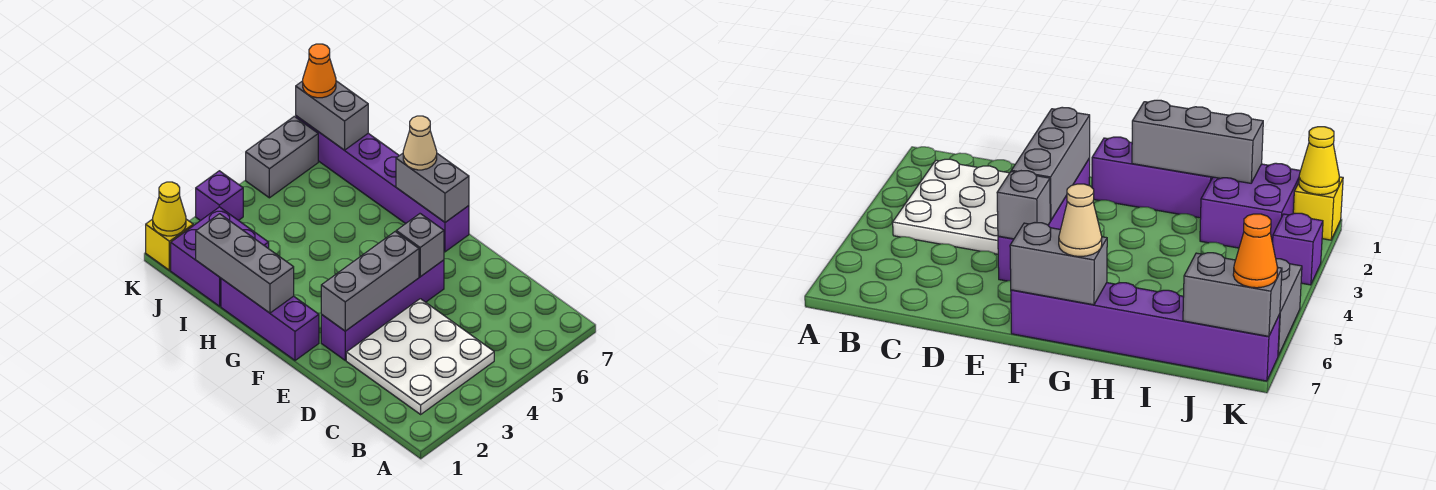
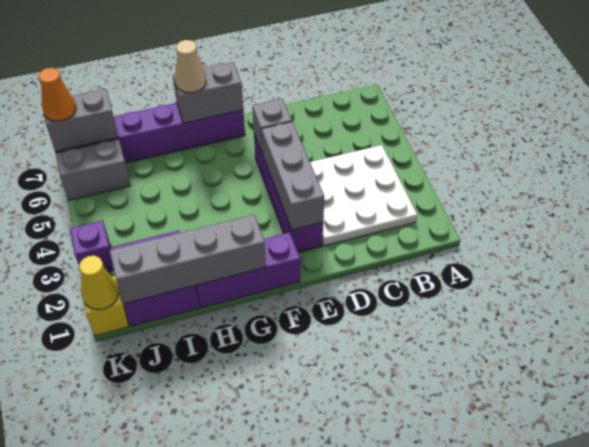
grey brick G1:I1 level 2 -> grey brick G1:J1 level 2
grey brick K5:K6 level 1 -> grey brick J6:K6 level 1

